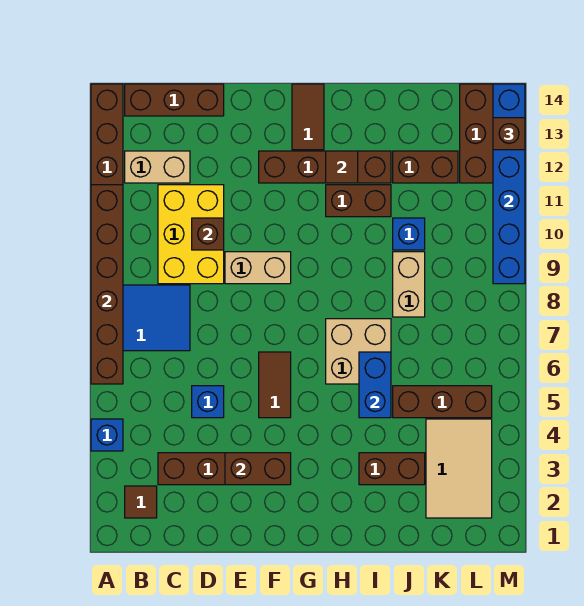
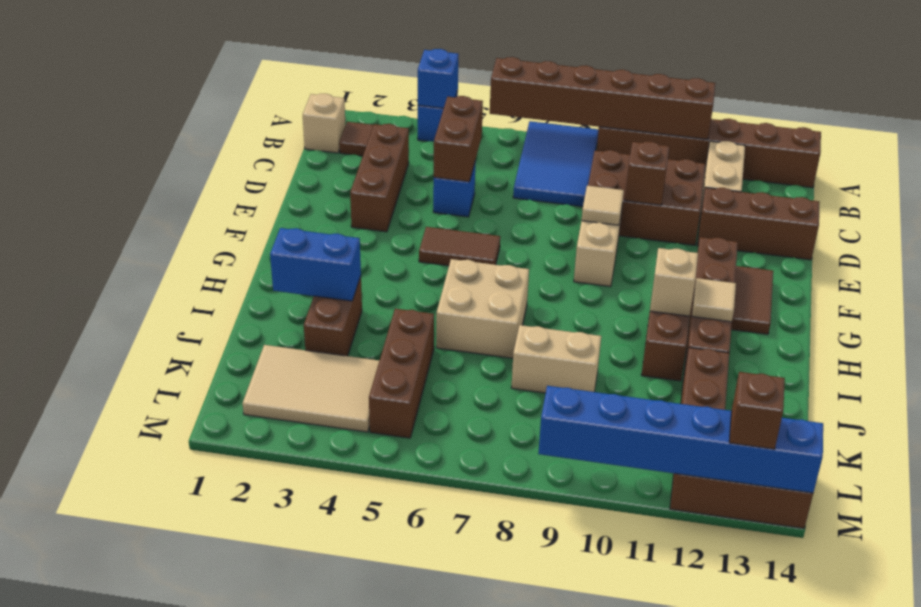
none -> tan brick B1 level 1
brown brick B14:D14 level 1 -> brown brick D12:D14 level 1
yellow brick C9:D11 level 1 -> brown brick C9:D11 level 1
brown brick E3:F3 level 2 -> brown brick C5:D5 level 2
none -> tan tile E9 level 2
brown tile G13:G14 level 1 -> brown tile F13:G13 level 1
none -> tan brick H11 level 2
brown tile H12 level 2 -> tan tile H12 level 2
blue brick I5:I6 level 2 -> blue brick I2:I3 level 2
blue brick J10 level 1 -> blue brick A4 level 2

